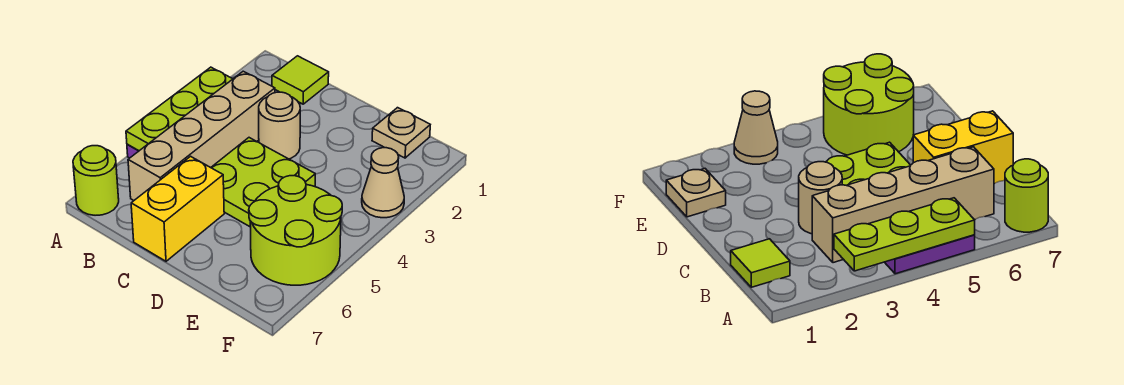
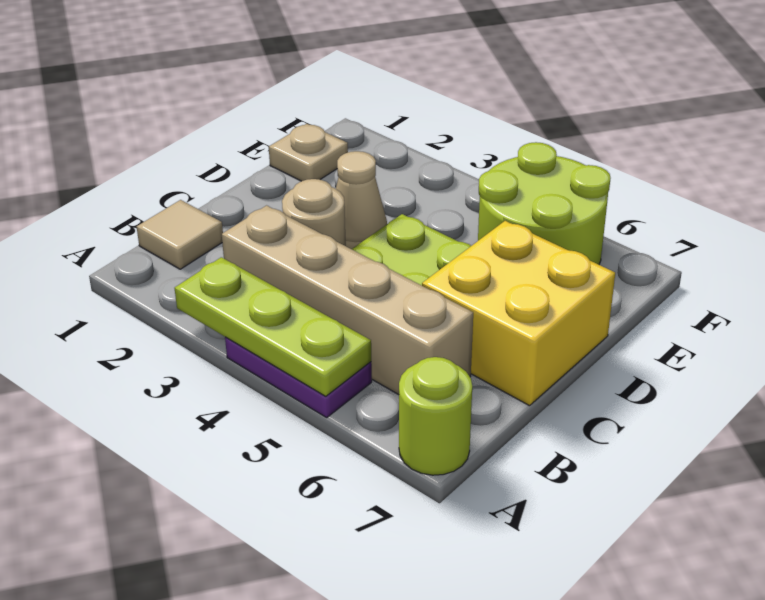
lime tile B1 level 1 -> tan tile B1 level 1
yellow brick C6:C7 level 1 -> yellow brick C6:D7 level 1
tan cone F3 level 1 -> tan cone D3 level 1

